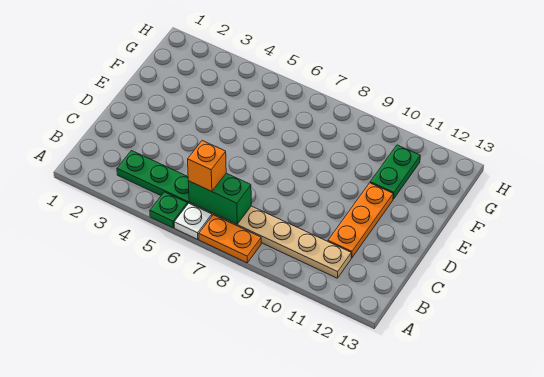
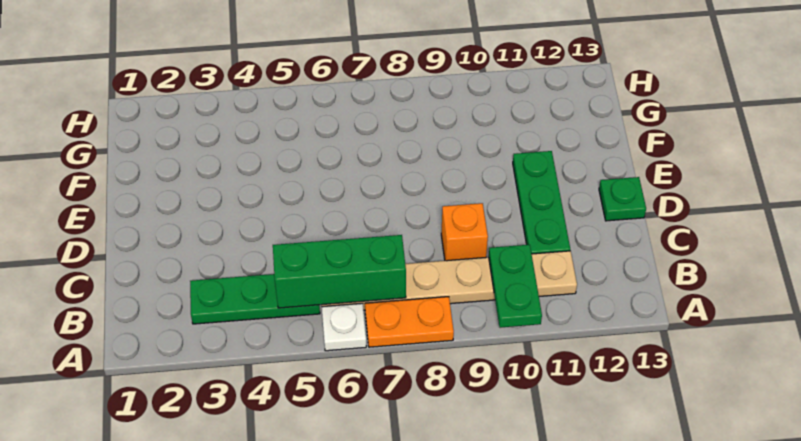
green plate A5 level 1 -> green plate D13 level 1
green brick B6:B7 level 2 -> green brick B5:B7 level 2
orange brick B6 level 3 -> orange brick C9 level 1
orange plate C11:E11 level 1 -> green plate C11:E11 level 1
green plate F11:G11 level 1 -> green plate A10:B10 level 2

